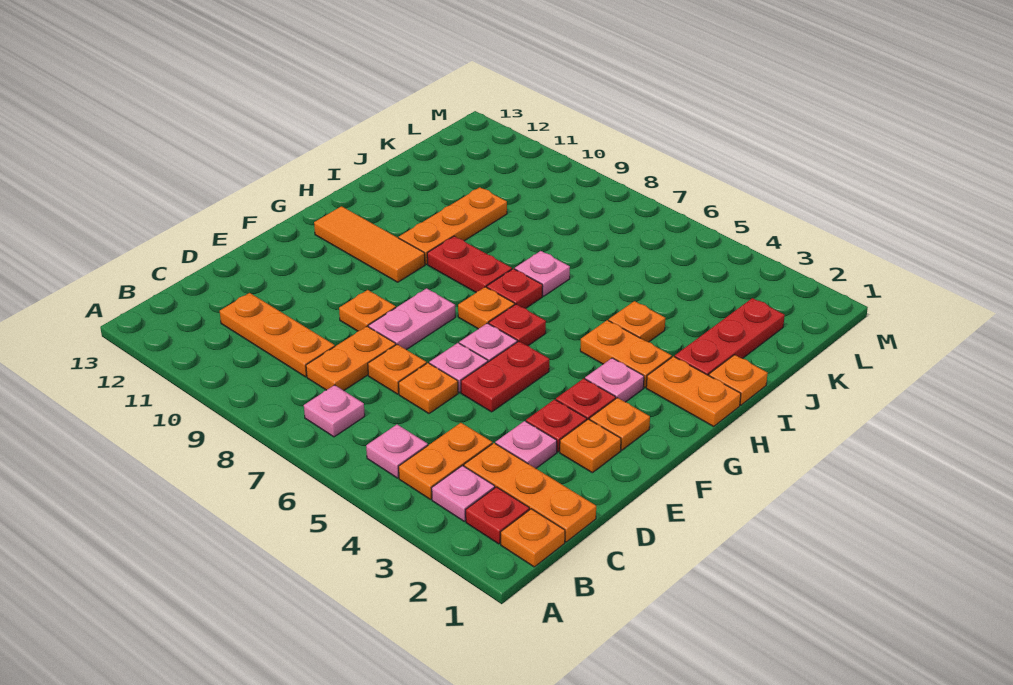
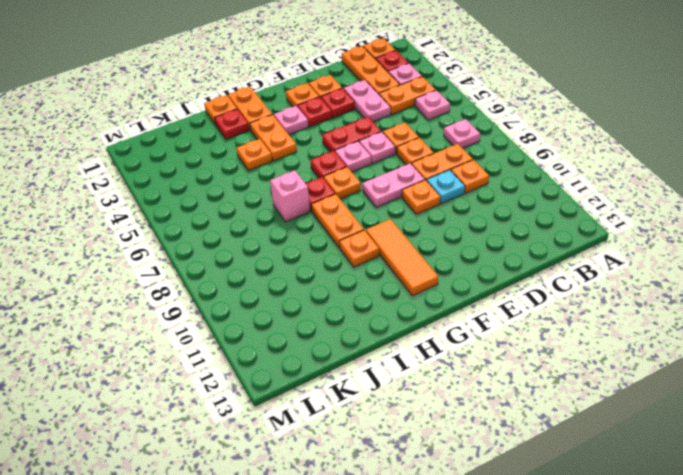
orange plate C9:C11 level 1 -> orange plate C9 level 1
pink plate D3 level 1 -> pink plate D3:D4 level 1
none -> cyan plate D9 level 1
red plate H8:H9 level 1 -> orange plate H8:H9 level 1
orange plate H10:J10 level 1 -> orange plate H10 level 1
red plate I2:K2 level 1 -> red plate I2 level 1
pink plate I7 level 1 -> pink brick I7 level 1

